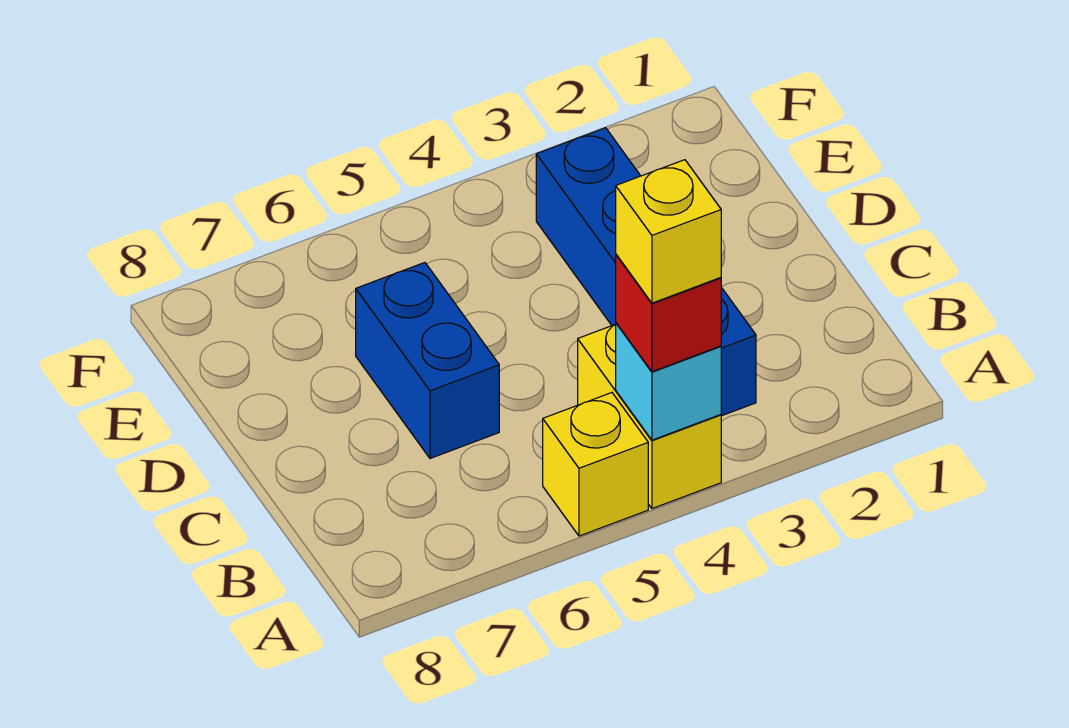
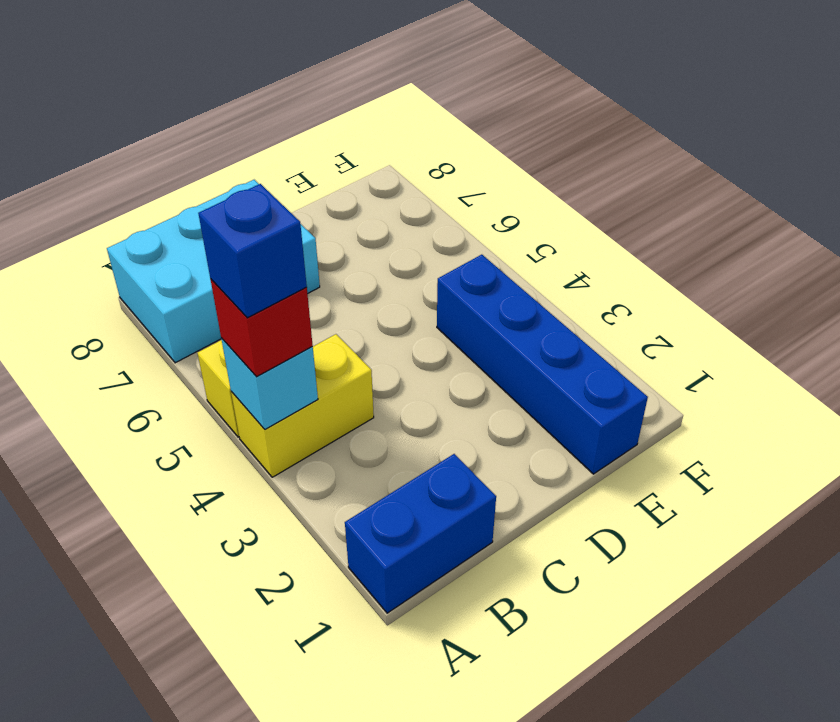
yellow brick A4 level 4 -> blue brick A4 level 4
none -> cyan brick A7:C8 level 1
blue brick B3:E3 level 1 -> blue brick E1:E4 level 1
blue brick C6:D6 level 1 -> blue brick A1:B1 level 1

